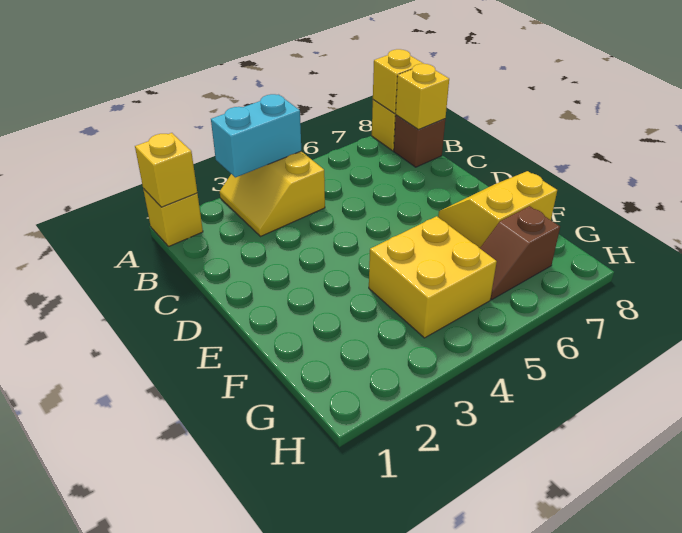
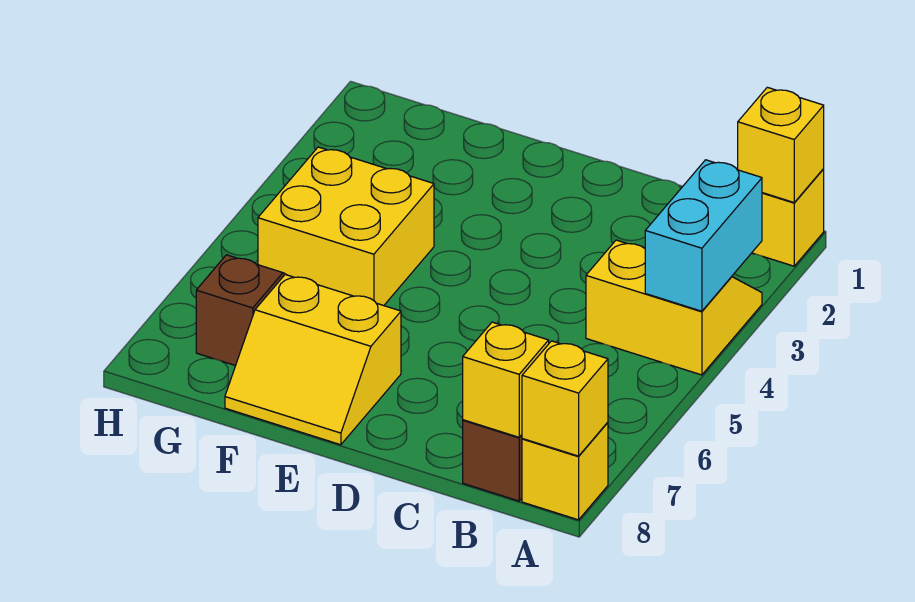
yellow slope E7:F8 level 1 top F -> yellow slope E7:F8 level 1 top 7

